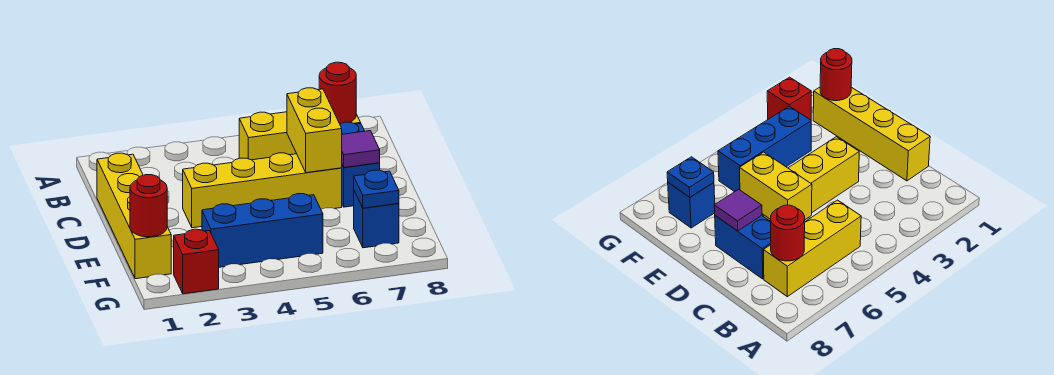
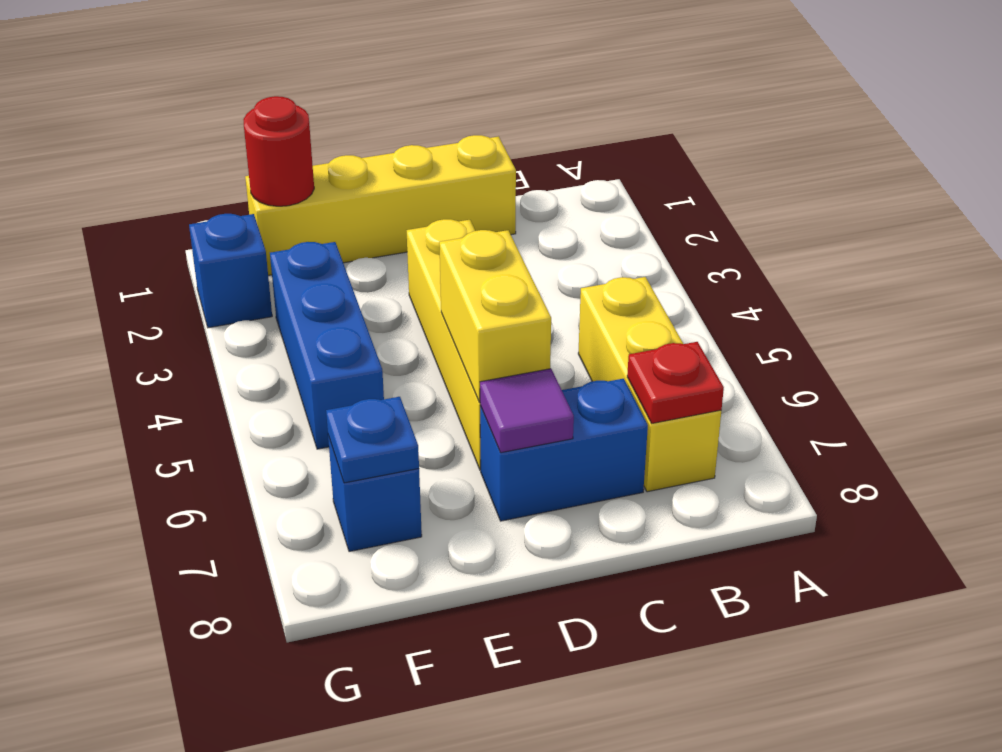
red round brick B7 level 2 -> red plate B7 level 2
yellow brick C6:D6 level 2 -> yellow brick D5:D6 level 2
red brick G2 level 1 -> blue brick G2 level 1

